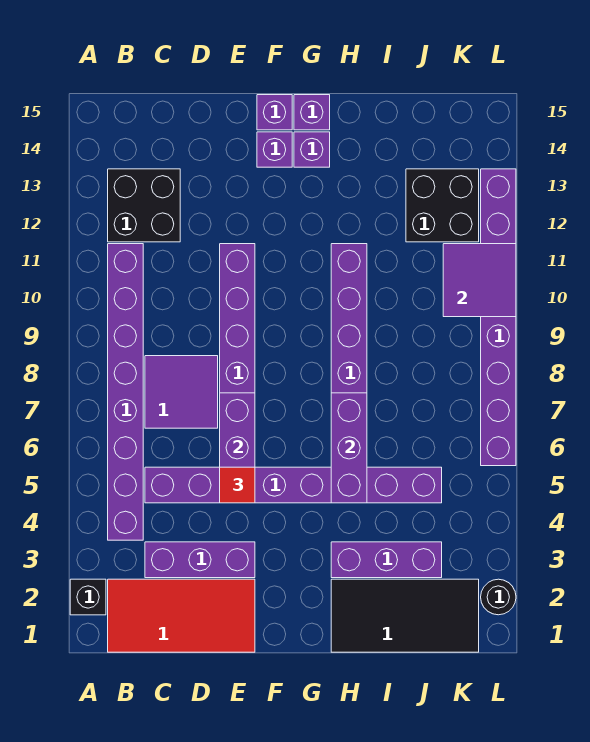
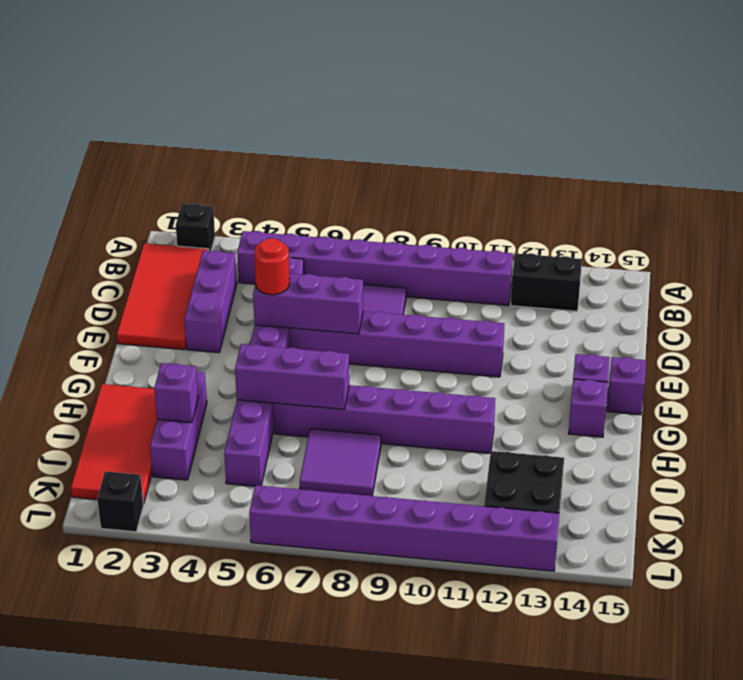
black brick B12:C13 level 1 -> black brick B12:B13 level 1
red tile E5 level 3 -> red round brick E5 level 3
purple brick G15 level 1 -> purple brick I3 level 2
black tile H1:K2 level 1 -> red tile H1:K2 level 1
purple tile K10:L11 level 2 -> purple tile I7:J8 level 1
black round brick L2 level 1 -> black brick L2 level 1

